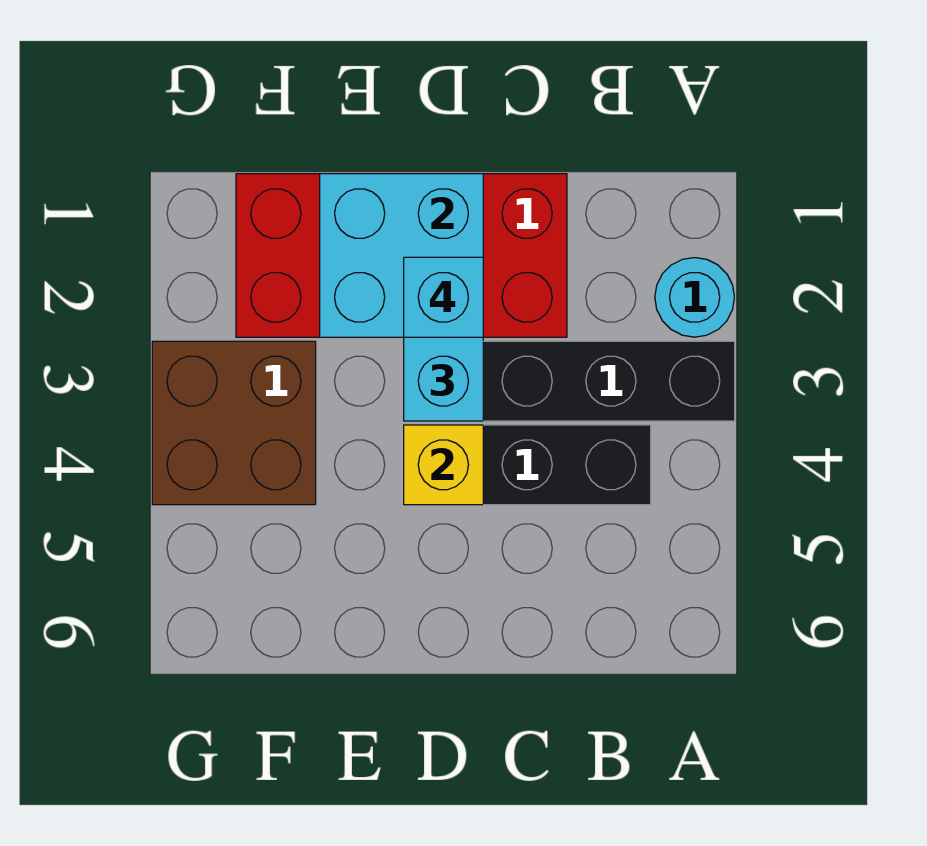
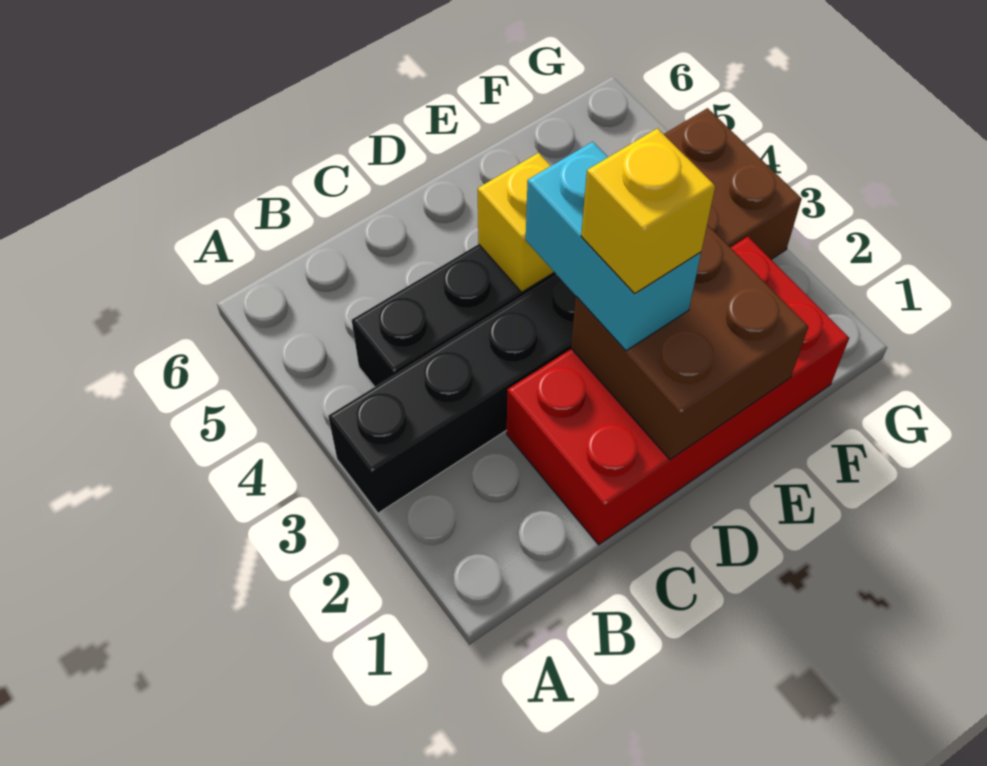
cyan round brick A2 level 1 -> none
cyan brick D1:E2 level 2 -> brown brick D1:E2 level 2
cyan brick D2 level 4 -> yellow brick D2 level 4

